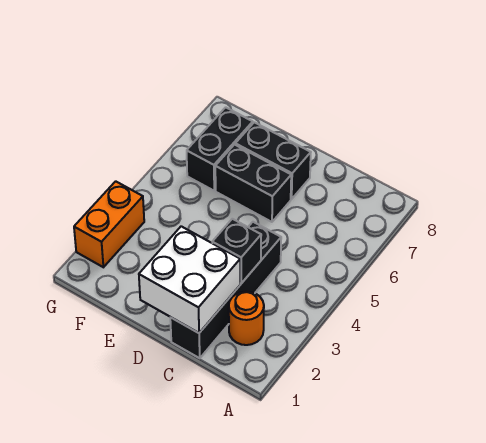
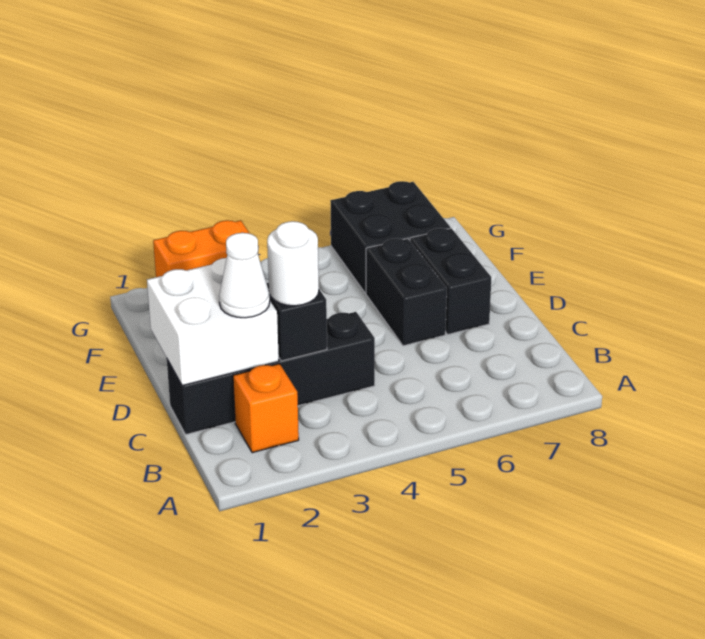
orange round brick B2 level 1 -> orange brick B2 level 1
none -> white cone C2 level 3
none -> white round brick C3 level 3
black brick F6:F7 level 1 -> black brick F6:G7 level 1

